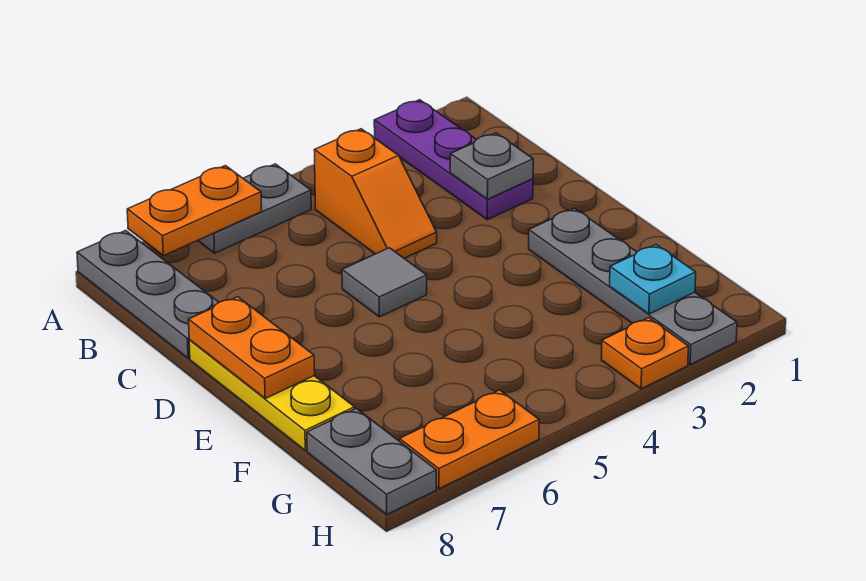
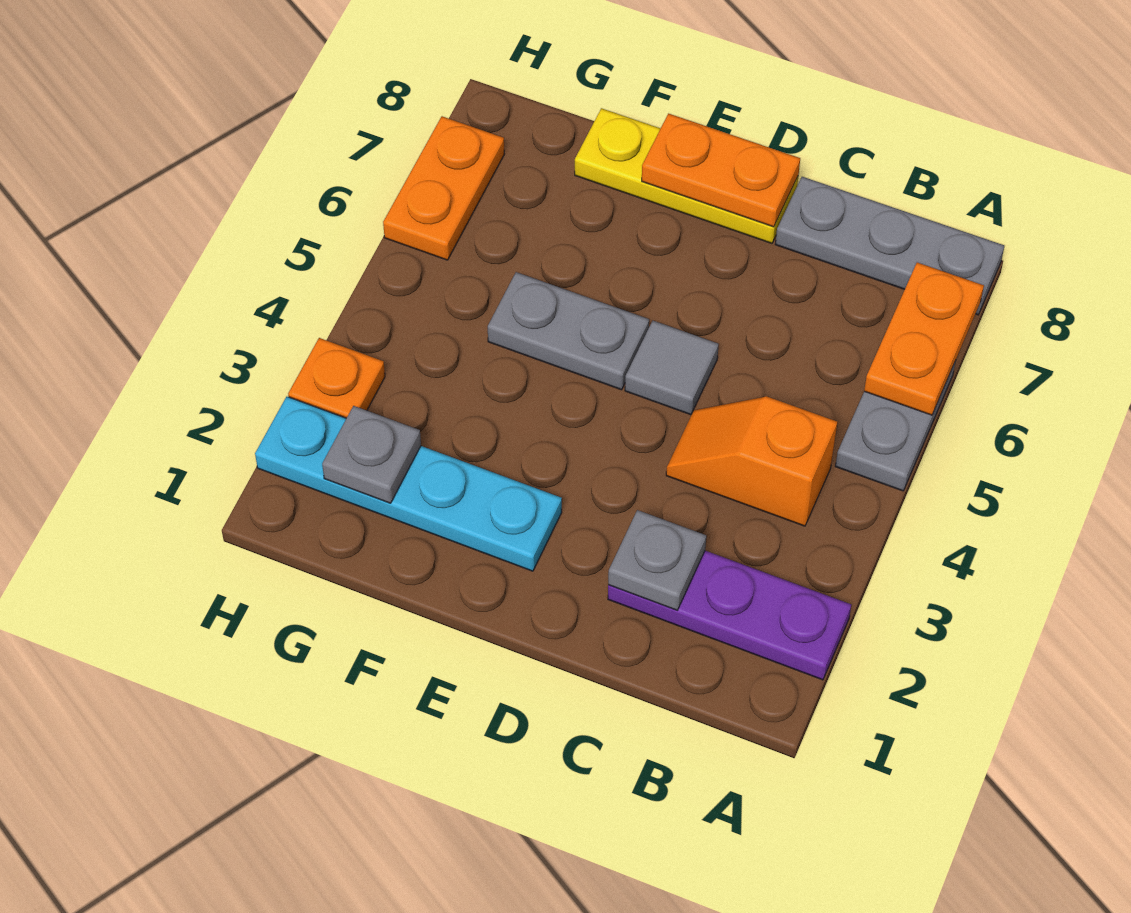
grey plate E2:H2 level 1 -> cyan plate E2:H2 level 1
cyan plate G2 level 2 -> grey plate G2 level 2
grey plate G8:H8 level 1 -> grey plate E5:F5 level 1

